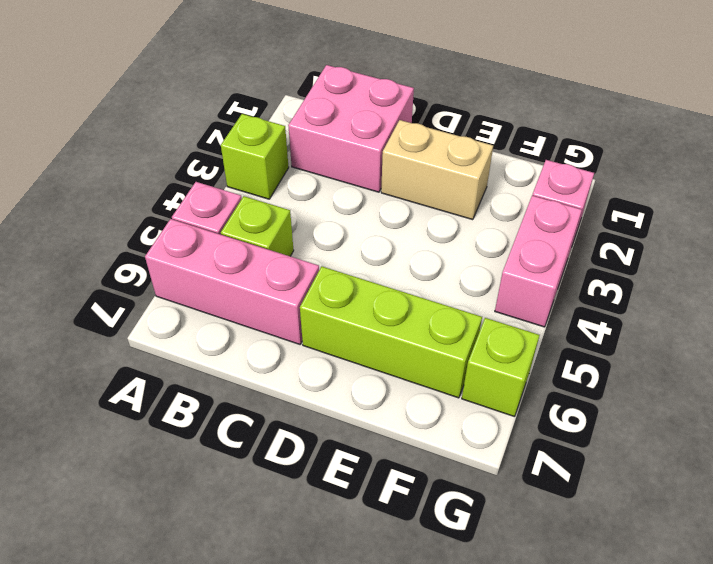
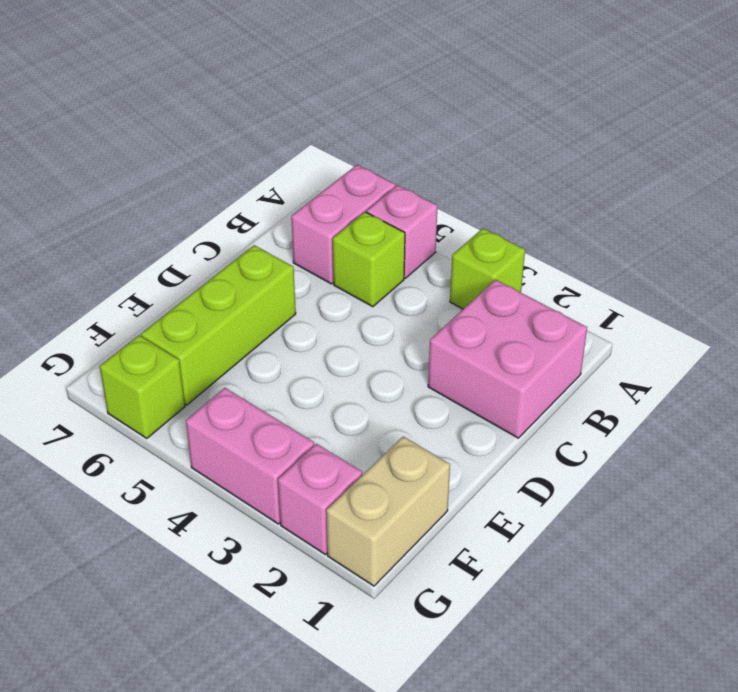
pink brick A6:C6 level 1 -> pink brick A6:B6 level 1
tan brick D2:E2 level 1 -> tan brick F1:G1 level 1

